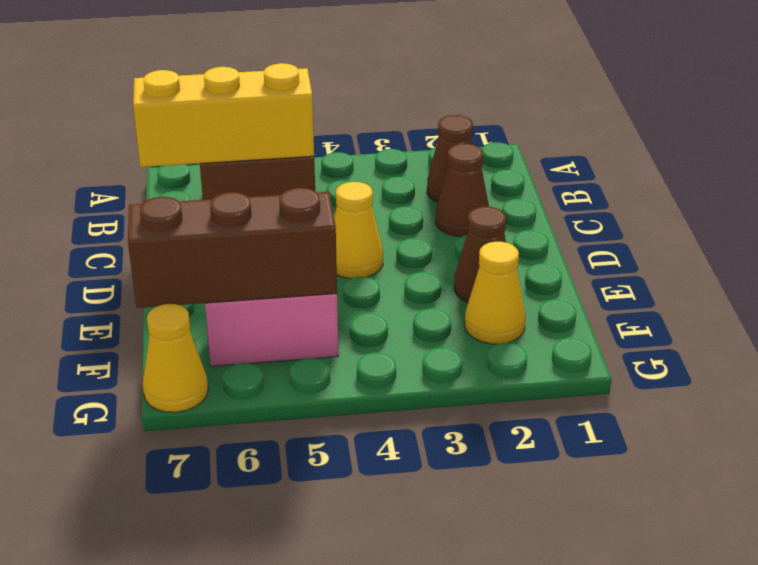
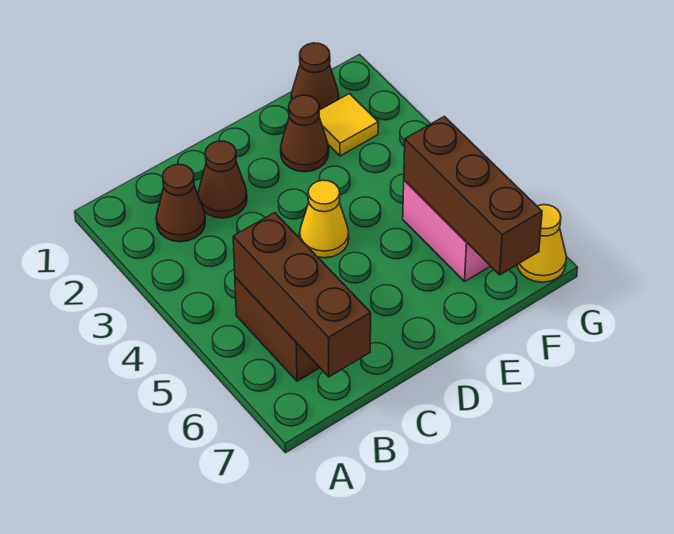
yellow brick B5:B7 level 2 -> brown brick B5:B7 level 2
none -> brown cone F1 level 1
yellow cone F2 level 1 -> yellow tile F2 level 1

